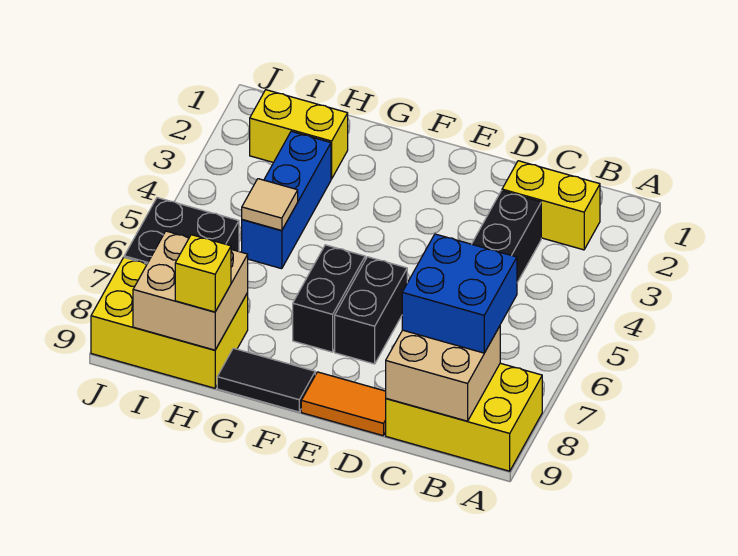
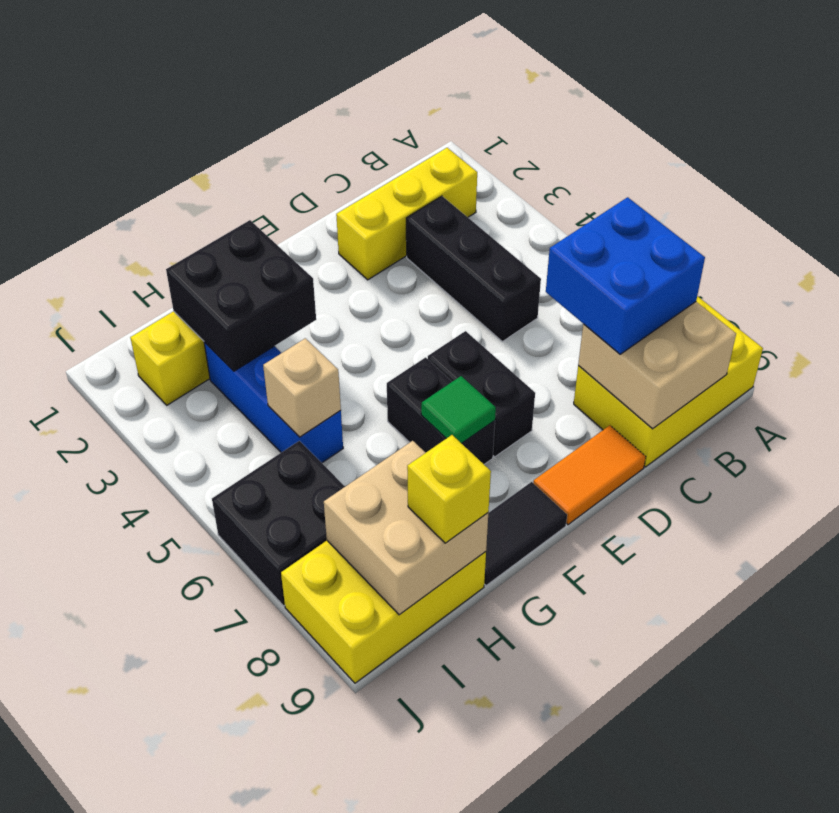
yellow brick B2:C2 level 1 -> yellow brick B2:D2 level 1
none -> green tile F7 level 2
none -> black brick G2:H3 level 2
tan tile H5 level 2 -> tan brick H5 level 2

